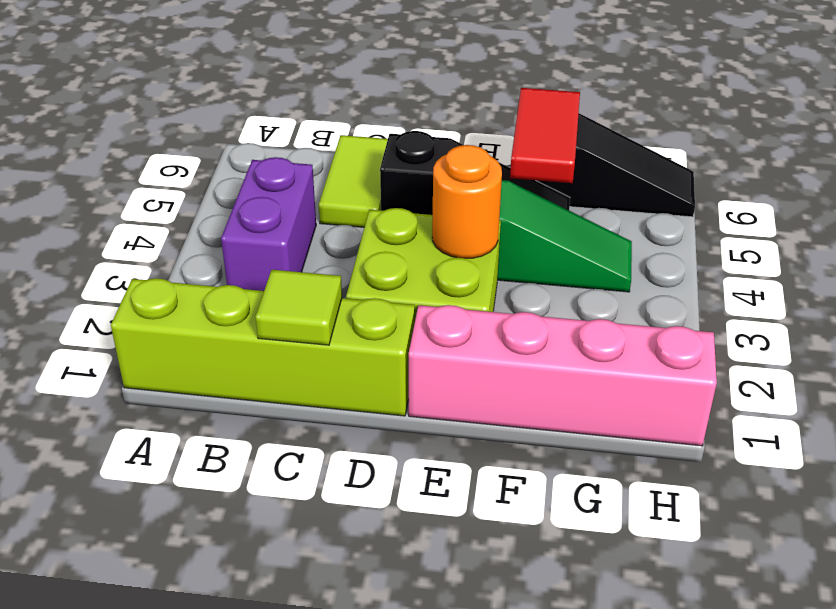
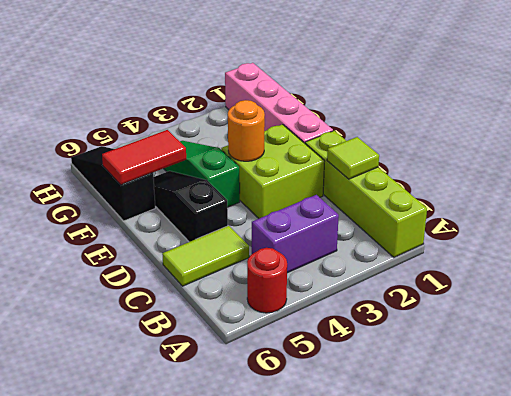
none -> red round brick A5 level 1

